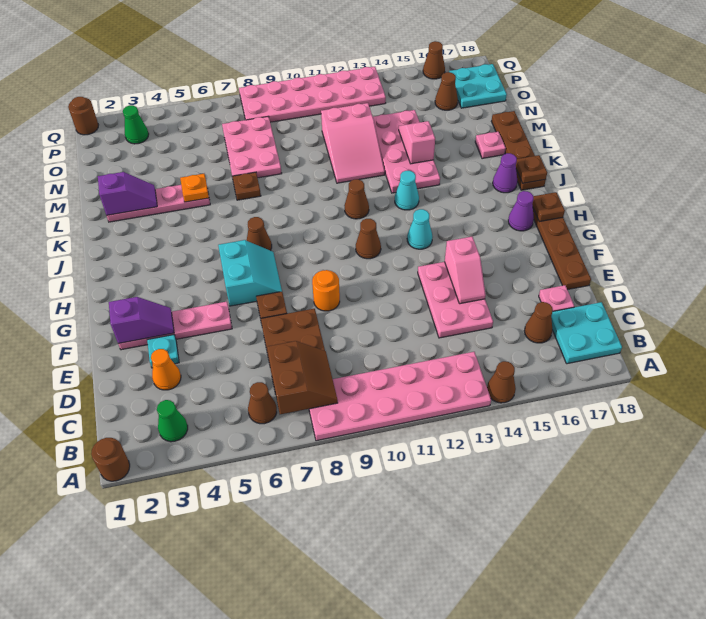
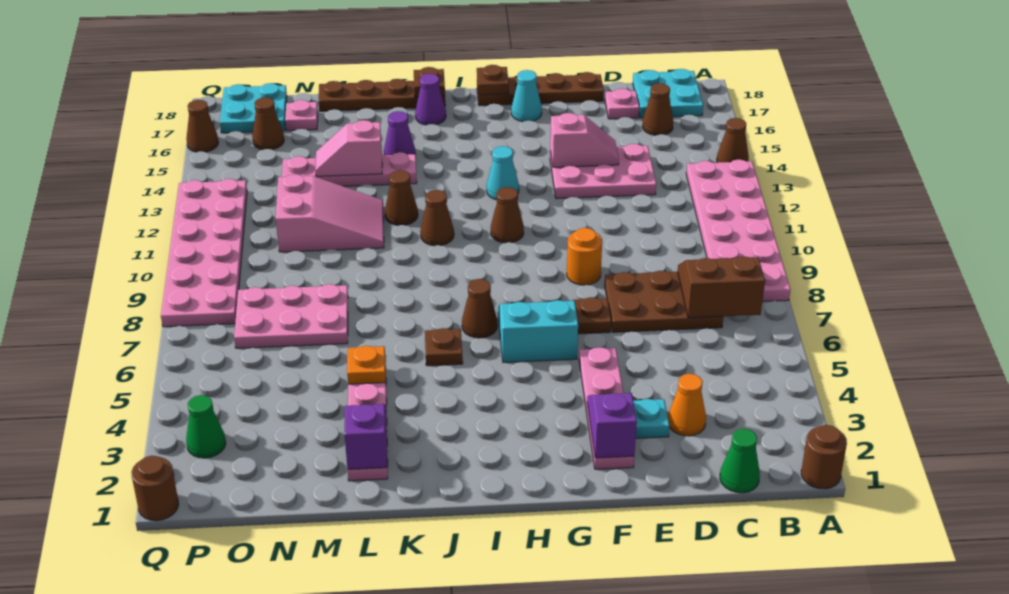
green cone B3 level 1 -> green cone C1 level 1
brown cone B6 level 1 -> brown cone K12 level 1
purple cone H17 level 1 -> purple cone K15 level 1
cyan cone J13 level 1 -> cyan cone G17 level 1
pink plate K13:N14 level 1 -> pink plate K14:N14 level 1
brown plate L7 level 1 -> brown plate J6 level 1
pink plate L17 level 1 -> pink plate N17 level 1

